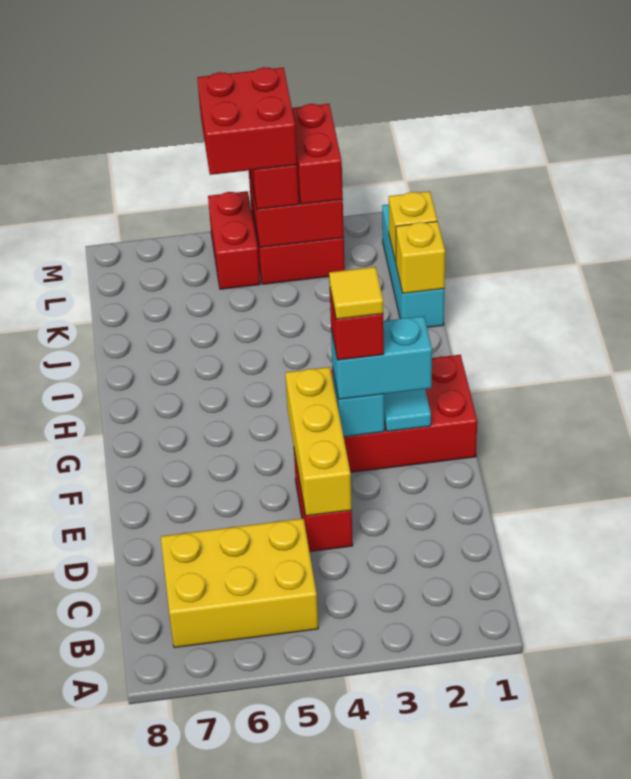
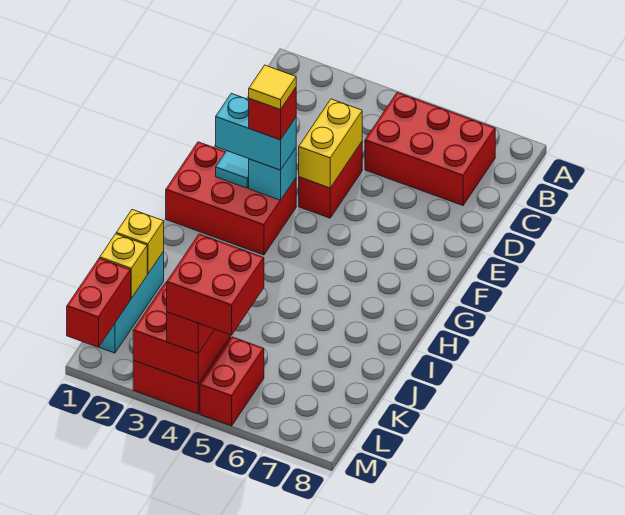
yellow brick B5:C7 level 1 -> red brick B5:C7 level 1
yellow brick D4:F4 level 2 -> yellow brick D4:E4 level 2
red brick L3:M3 level 3 -> red brick L1:M1 level 2

